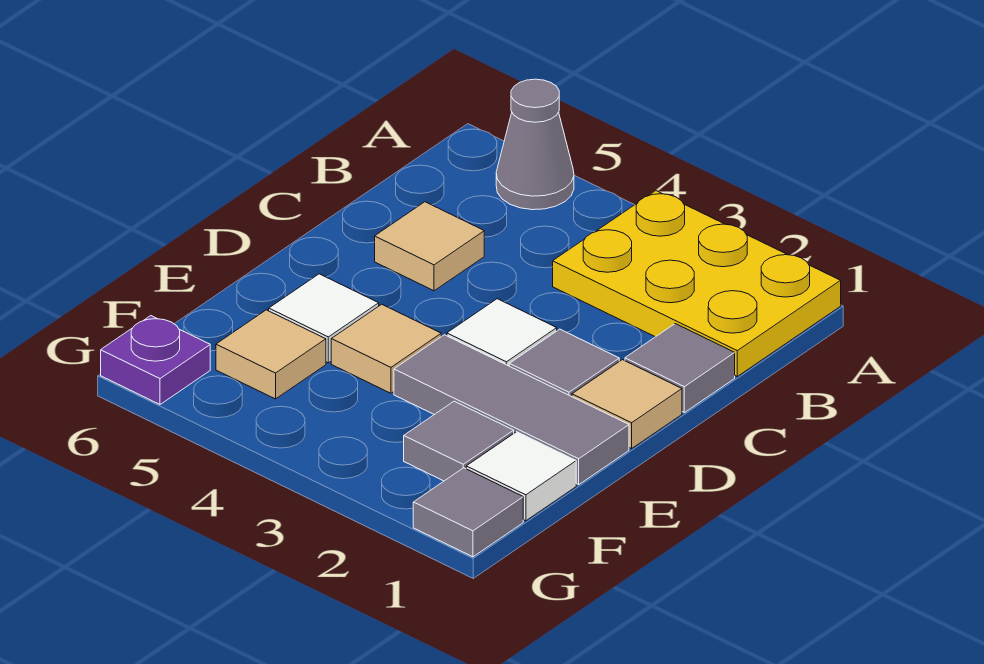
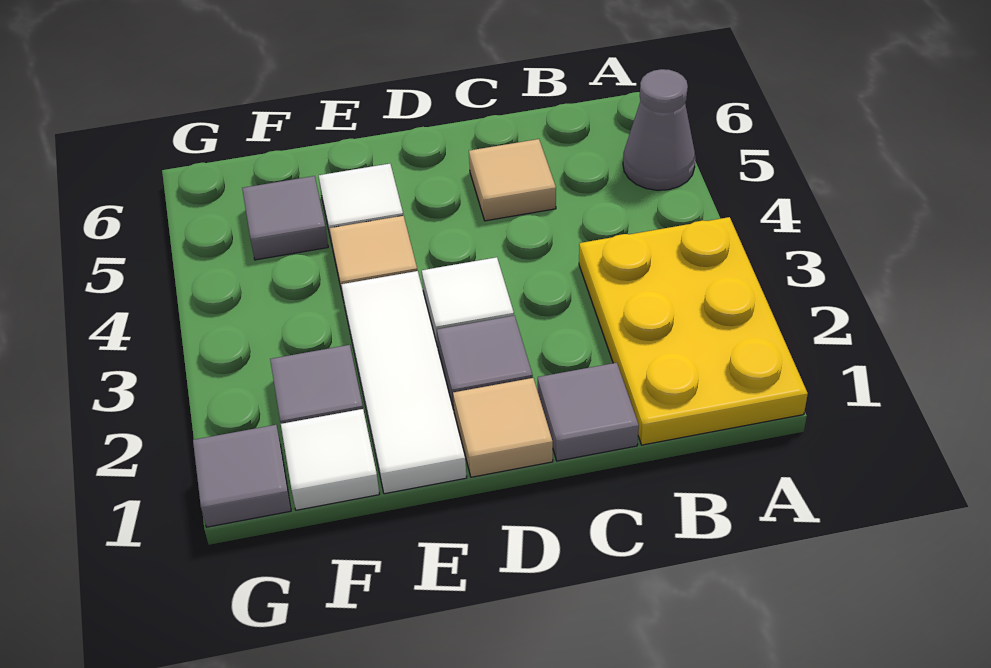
grey tile E1:E3 level 1 -> white tile E1:E3 level 1
tan tile F5 level 1 -> grey tile F5 level 1
purple plate G6 level 1 -> none

